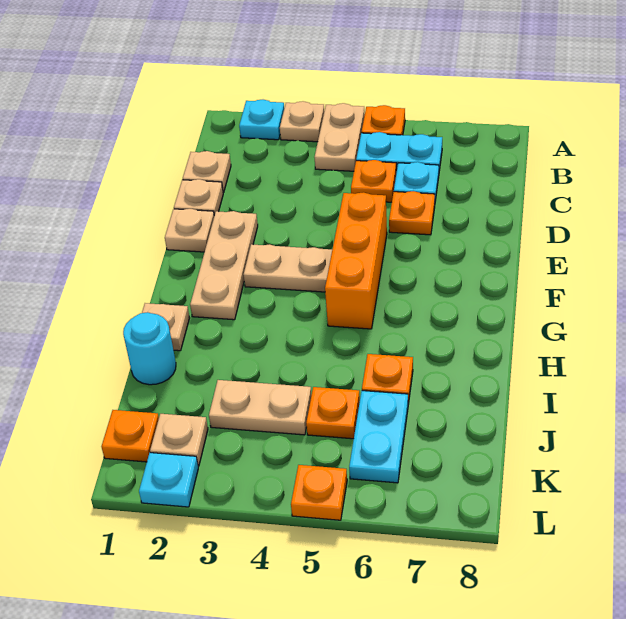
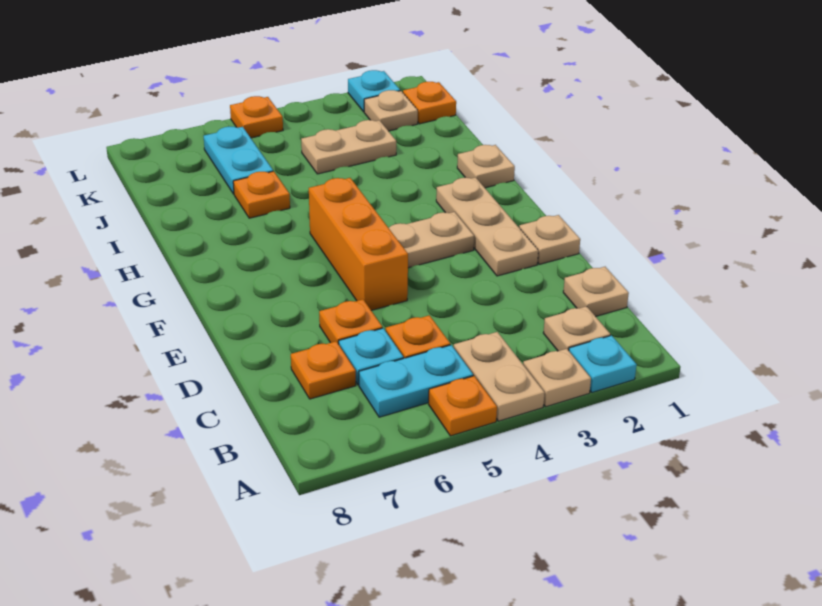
tan plate D1 level 1 -> tan plate B2 level 1
cyan round brick I1 level 1 -> none
orange plate J5 level 1 -> orange plate C7 level 1

